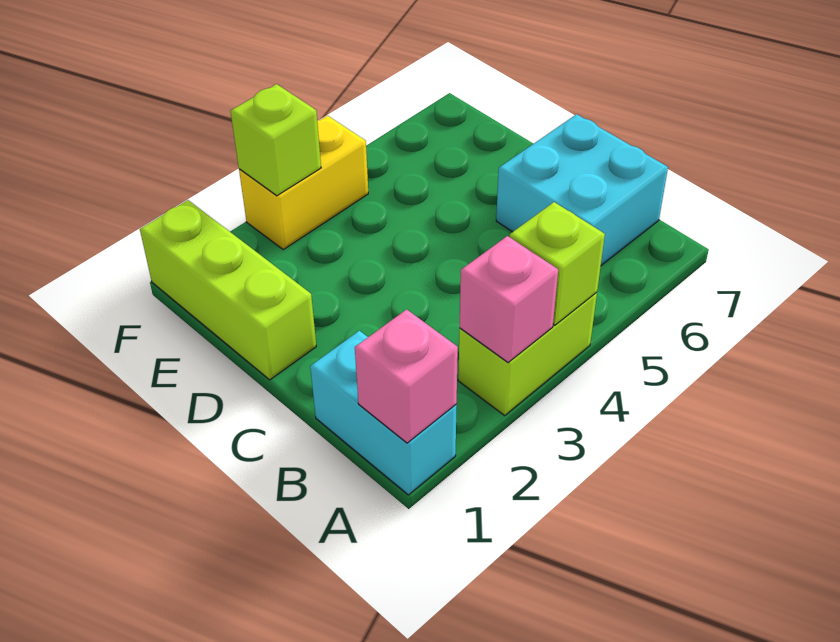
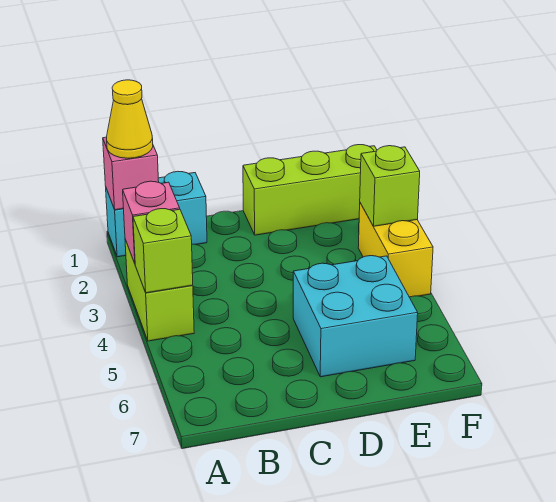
none -> yellow cone A1 level 3
cyan brick B6:C7 level 1 -> cyan brick D5:E6 level 1

